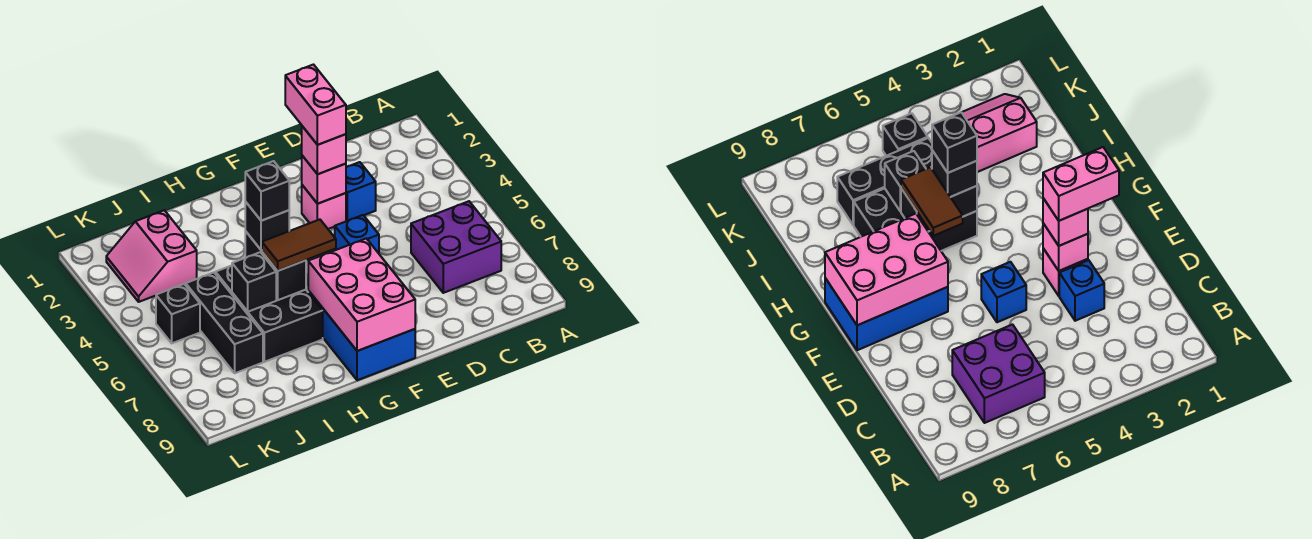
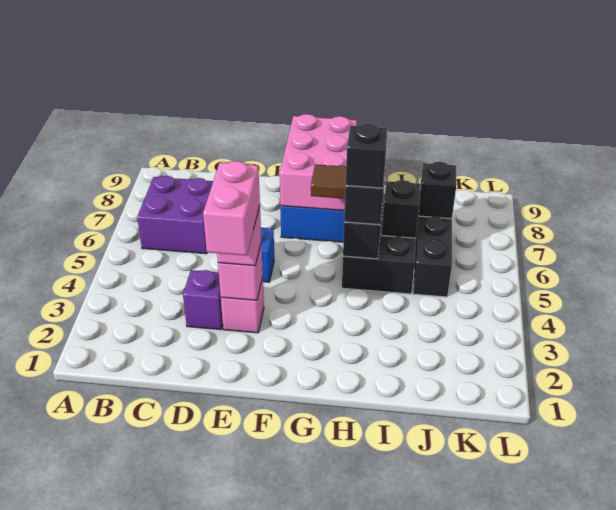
blue brick D3 level 1 -> purple brick D3 level 1
pink slope J2:K3 level 1 top J -> none
black brick K5 level 1 -> black brick J7 level 2

